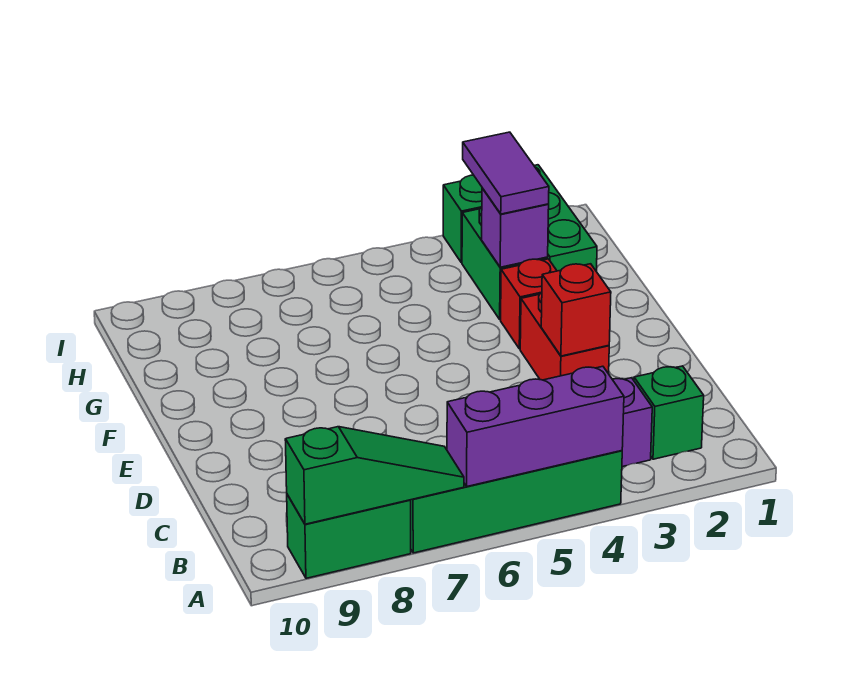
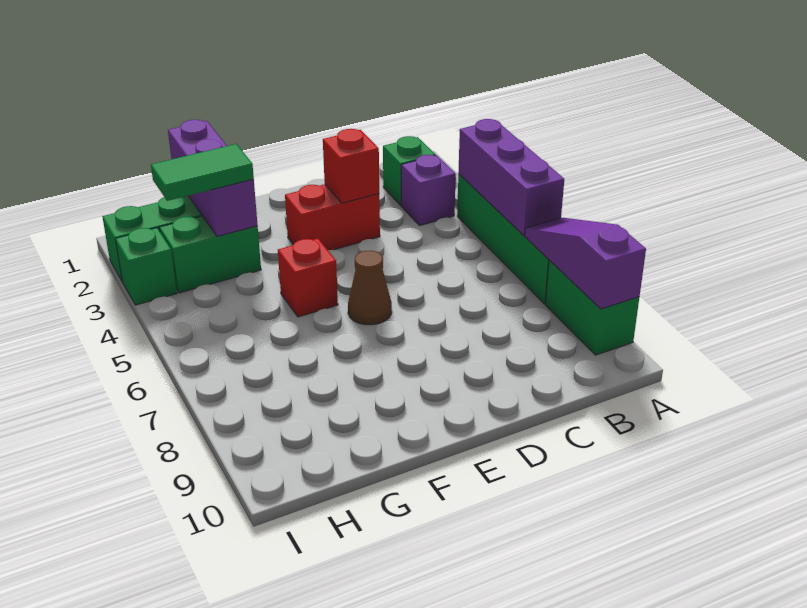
green slope A7:A9 level 2 top 9 -> purple slope A7:A9 level 2 top 9
none -> brown cone E6 level 1
red brick F3 level 1 -> red brick F5 level 1
purple brick G3 level 2 -> purple brick G1:G3 level 2
purple tile G3:H3 level 3 -> green tile G3:H3 level 3

